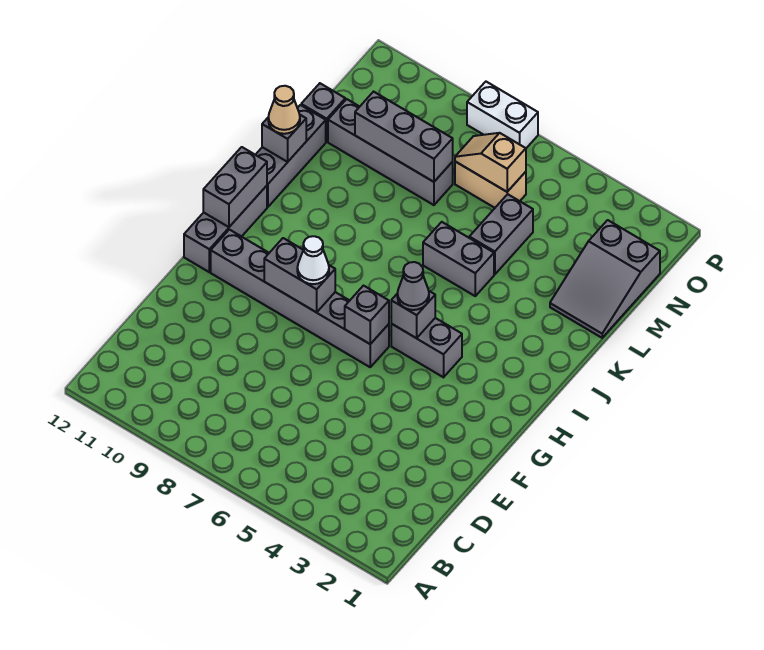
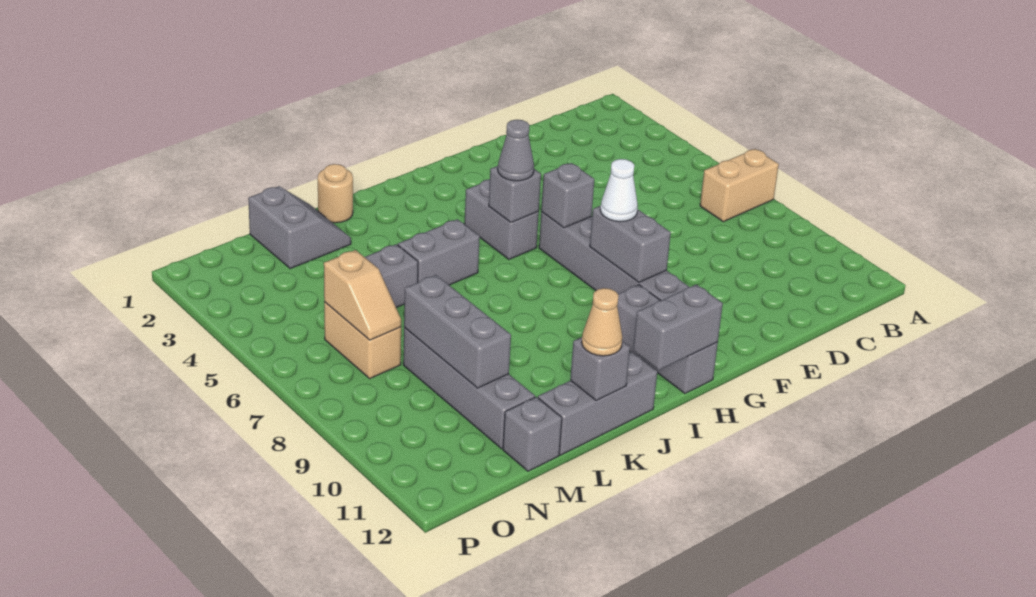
none -> tan brick A7:B7 level 1
grey brick G12:I12 level 1 -> grey brick H10:H12 level 1
none -> tan round brick K1 level 1
grey brick K5:K6 level 1 -> grey brick J5:K5 level 1
grey slope L1:N2 level 1 top N -> grey slope L1:M2 level 1 top M
white brick P7:P8 level 1 -> none

